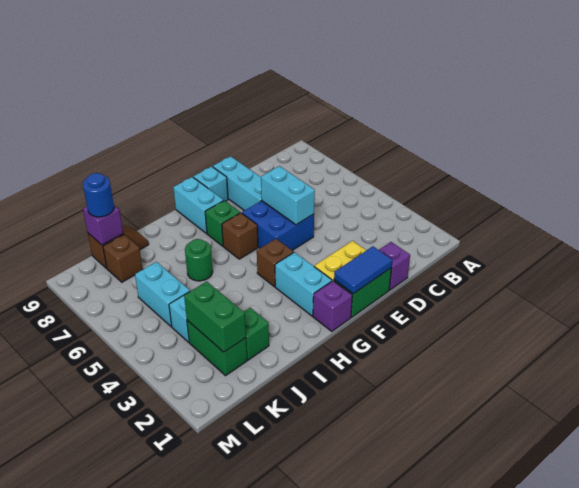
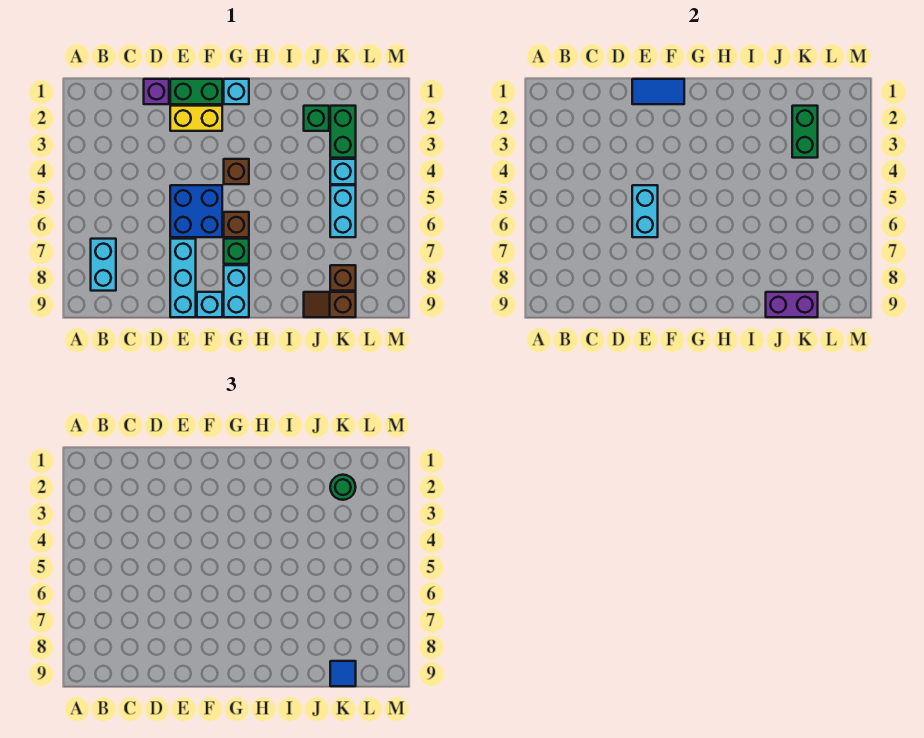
purple brick G1 level 1 -> cyan brick G1 level 1
cyan brick G2:G3 level 1 -> cyan brick B7:B8 level 1
green round brick I6 level 1 -> green round brick K2 level 3
purple brick K9 level 2 -> purple brick J9:K9 level 2
blue round brick K9 level 3 -> blue tile K9 level 3

